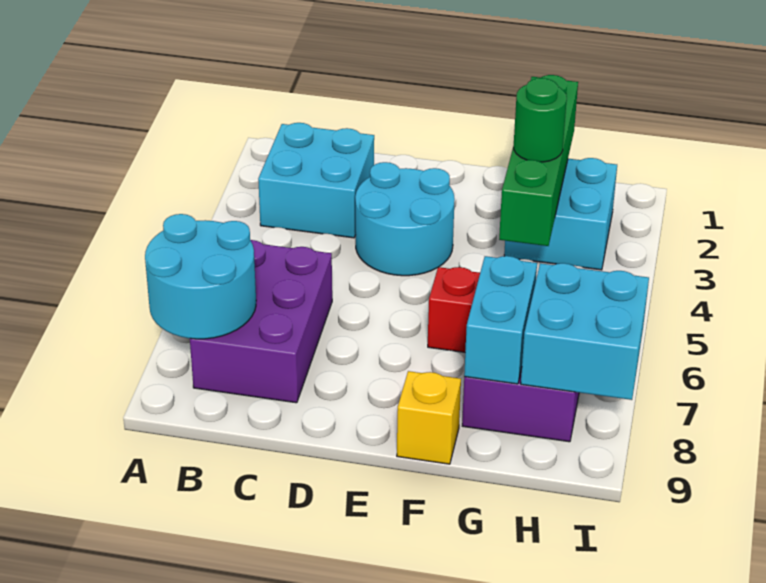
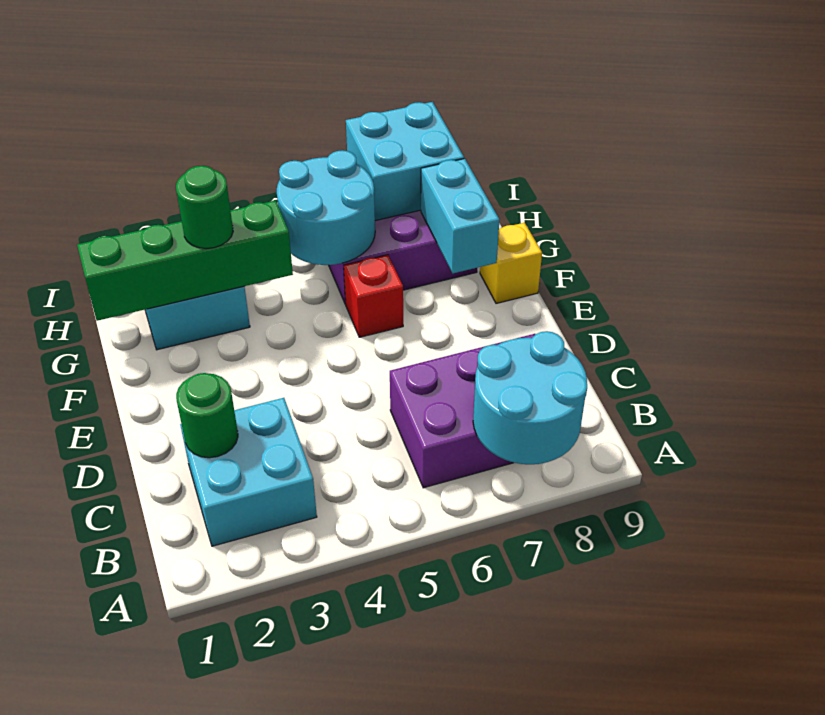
none -> green round brick C2 level 2
cyan round brick D3:E4 level 1 -> cyan round brick G5:H6 level 2
cyan brick G7:G8 level 2 -> cyan brick F8:G8 level 2

